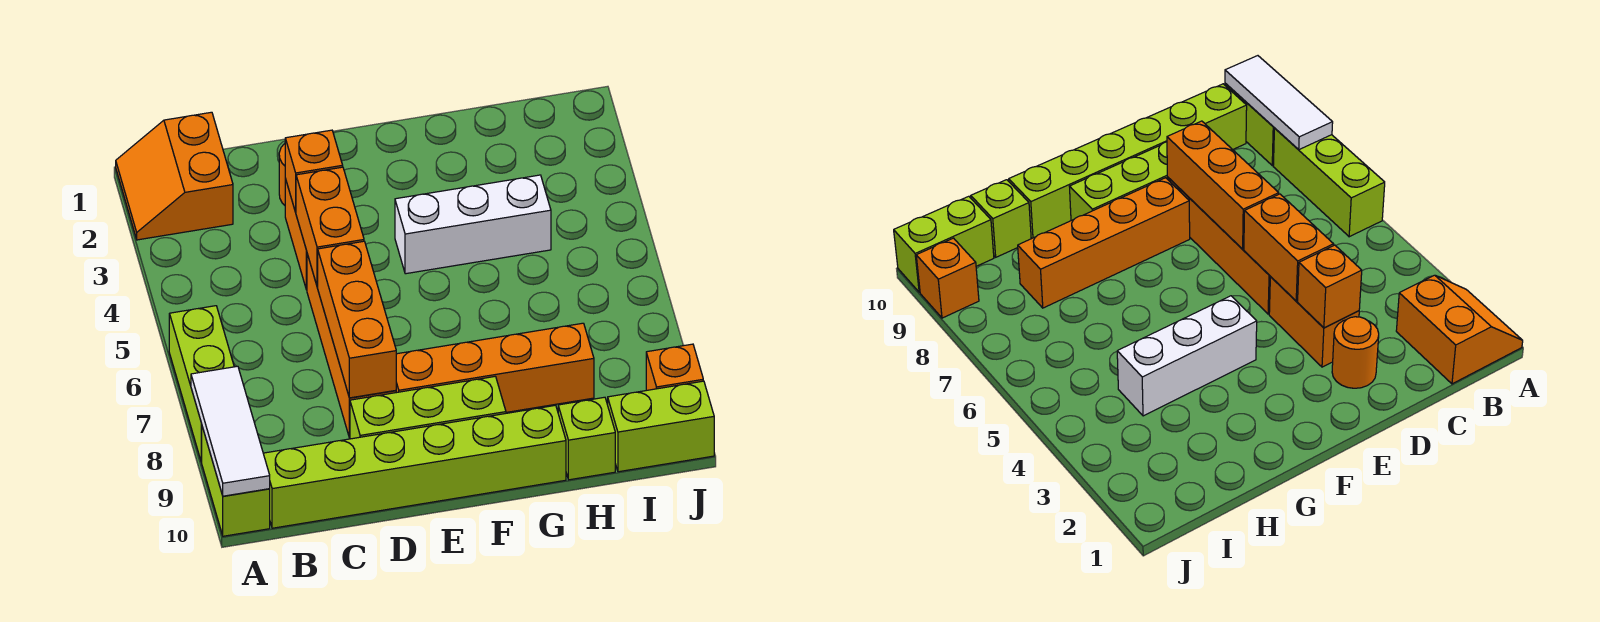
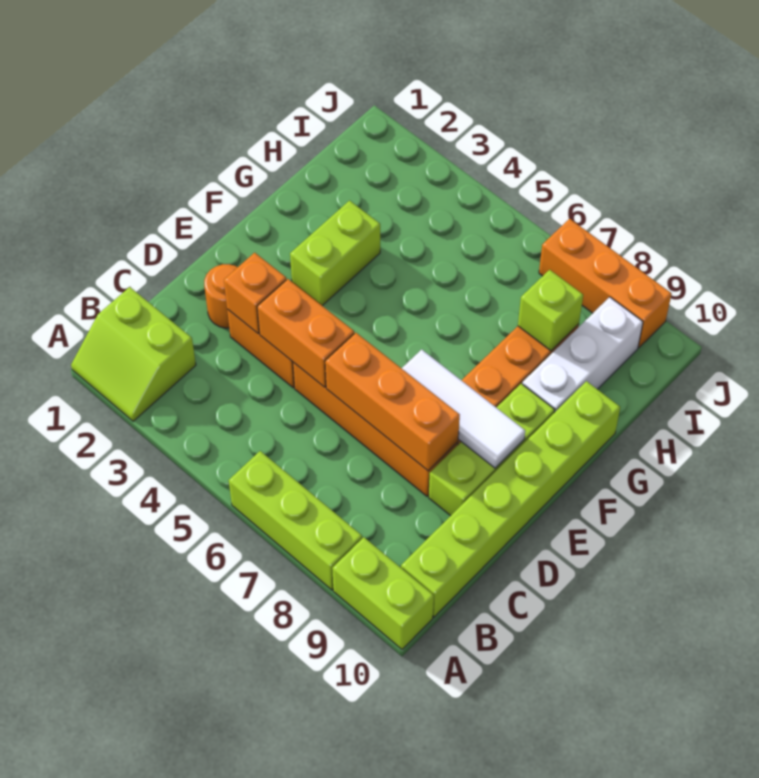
orange slope A1:B2 level 1 top B -> lime slope A1:B2 level 1 top B
white tile A8:A10 level 2 -> white tile E7:E9 level 2
white brick F4:H4 level 1 -> white brick G9:I9 level 1
lime brick H10 level 1 -> lime brick H8 level 2
lime brick I10:J10 level 1 -> lime brick F3:G3 level 1
orange brick J9 level 1 -> orange brick J7:J9 level 1

